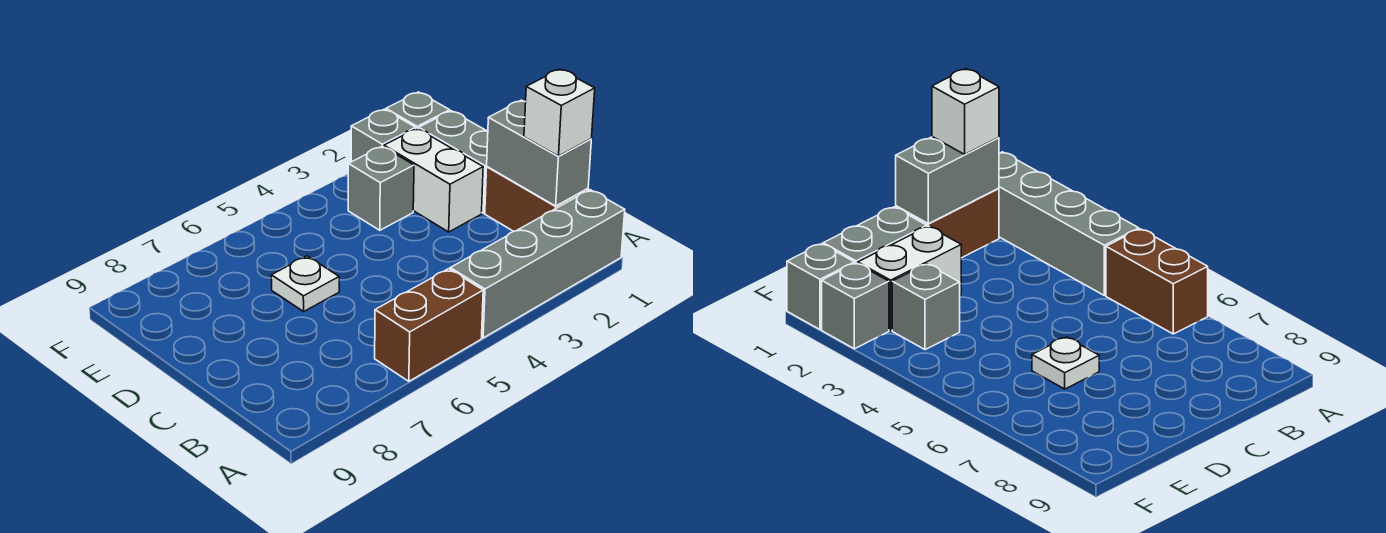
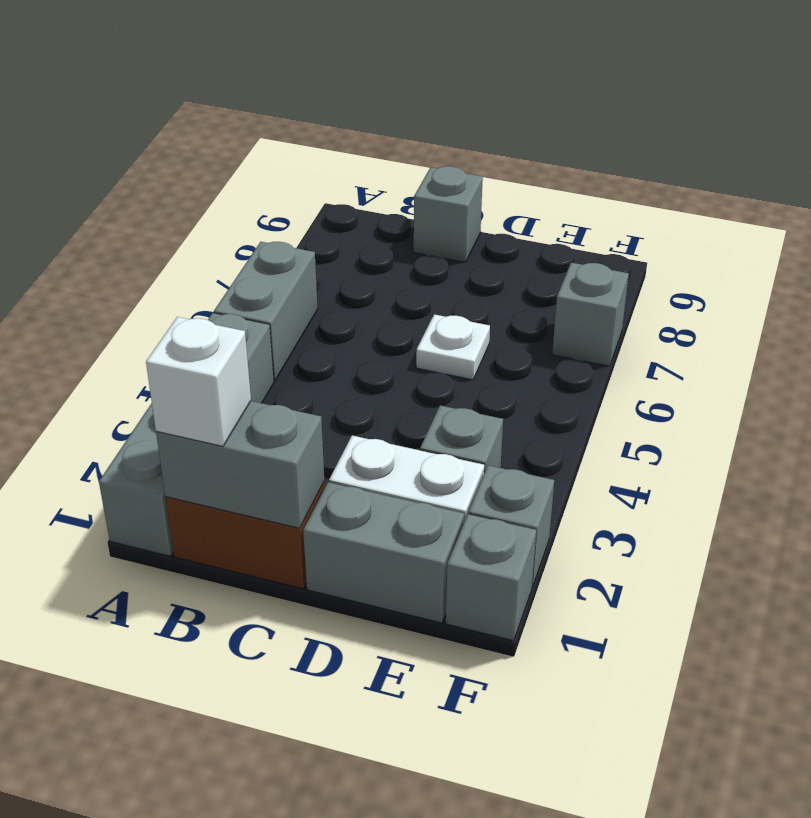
brown brick A5:A6 level 1 -> grey brick A5:A6 level 1
none -> grey brick C9 level 1
none -> grey brick F7 level 1

